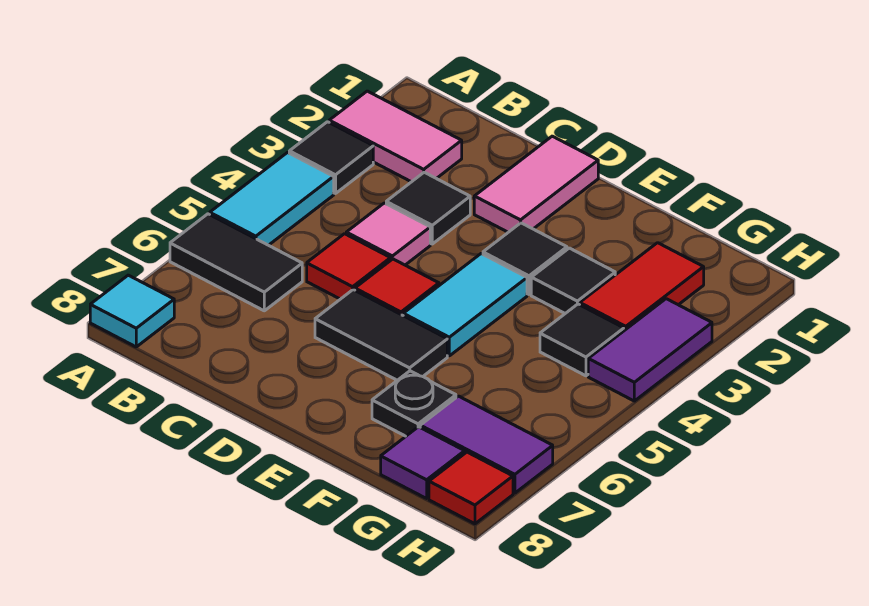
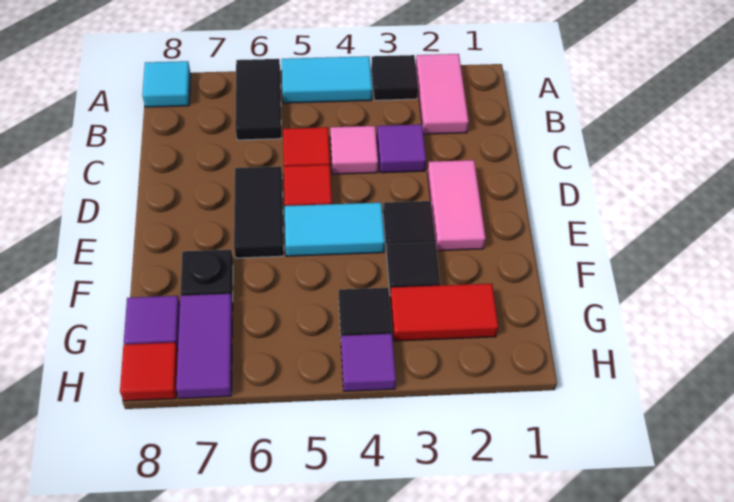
black tile C3 level 1 -> purple tile C3 level 1
pink tile D1:D2 level 1 -> pink tile D2:E2 level 1
purple tile H3:H4 level 1 -> purple tile H4 level 1

